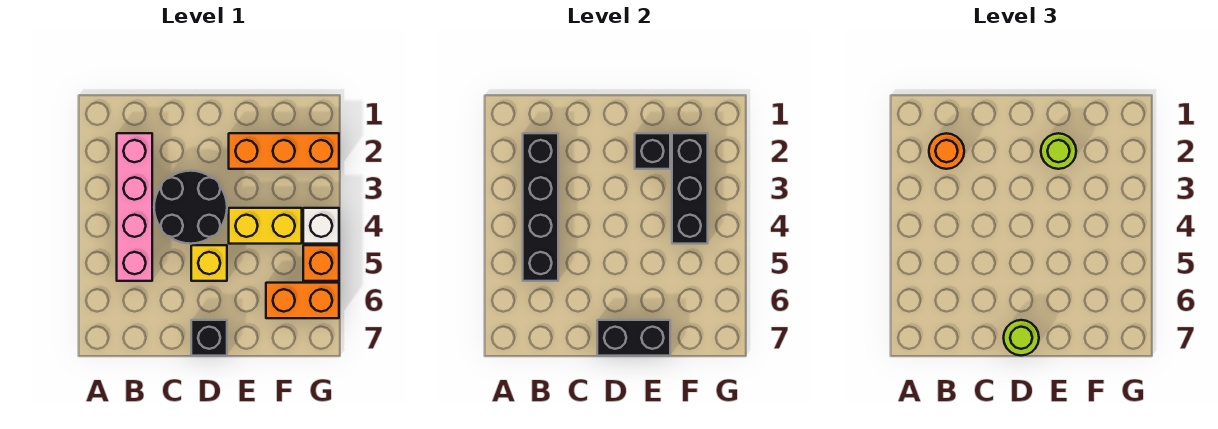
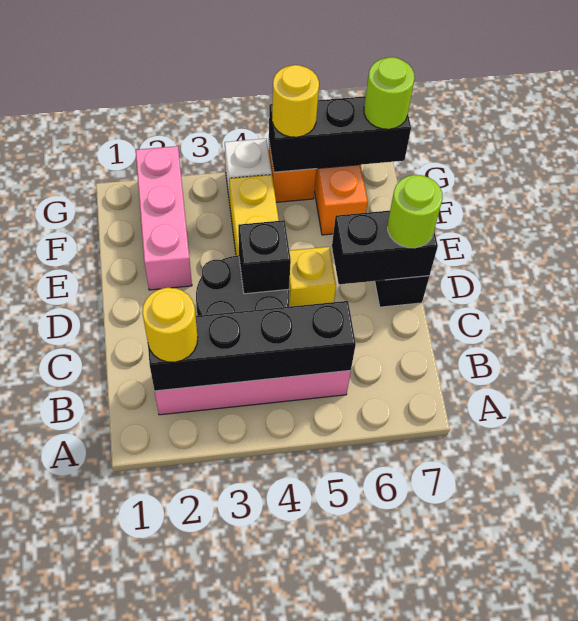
orange round brick B2 level 3 -> yellow round brick B2 level 3
black brick D7:E7 level 2 -> black brick D6:D7 level 2
orange brick E2:G2 level 1 -> pink brick E2:G2 level 1
black brick E2 level 2 -> black brick D4 level 2
lime round brick E2 level 3 -> lime round brick G7 level 3
black brick F2:F4 level 2 -> black brick G5:G7 level 2
none -> yellow round brick G5 level 3

